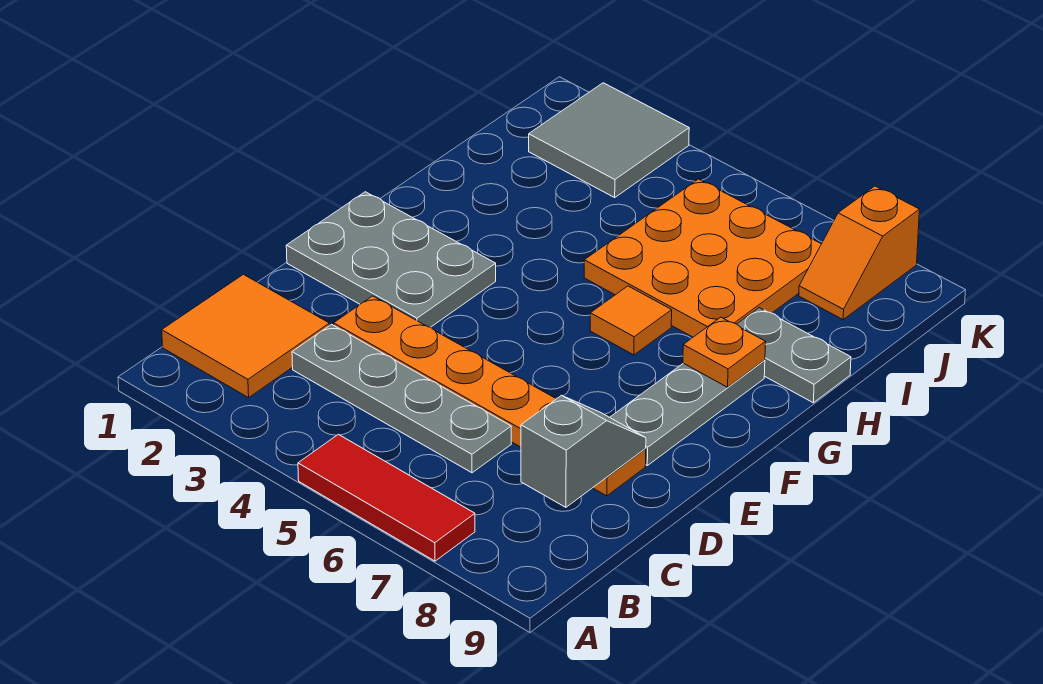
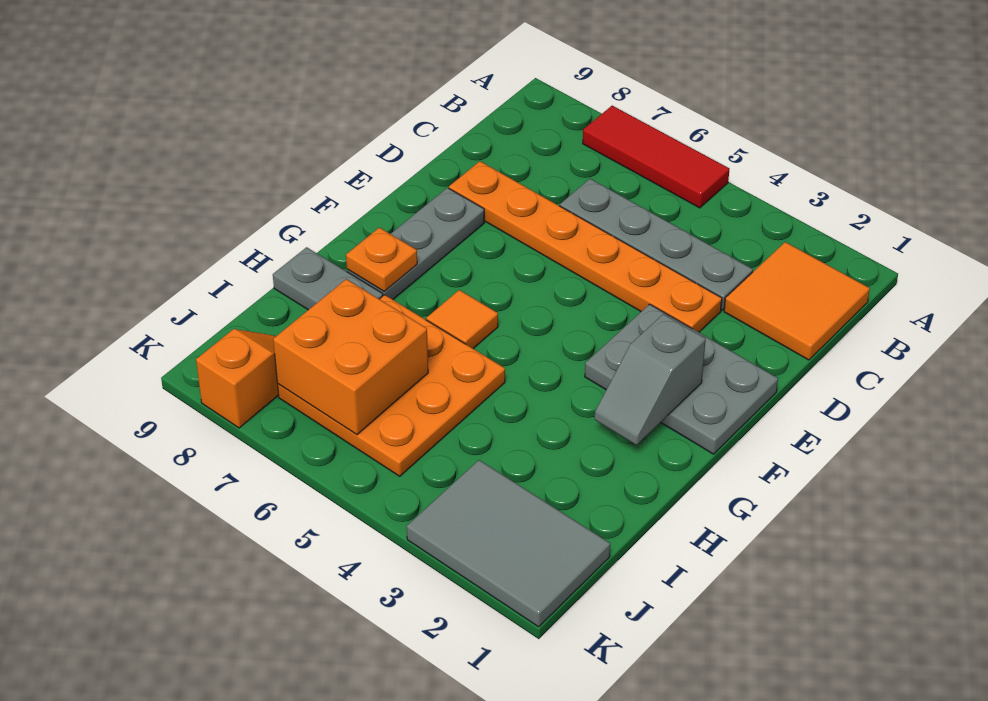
grey slope C8:D8 level 2 top C -> grey slope F2:G2 level 2 top F
none -> orange brick I6:J7 level 2
grey tile J2:K3 level 1 -> grey tile J1:K3 level 1

